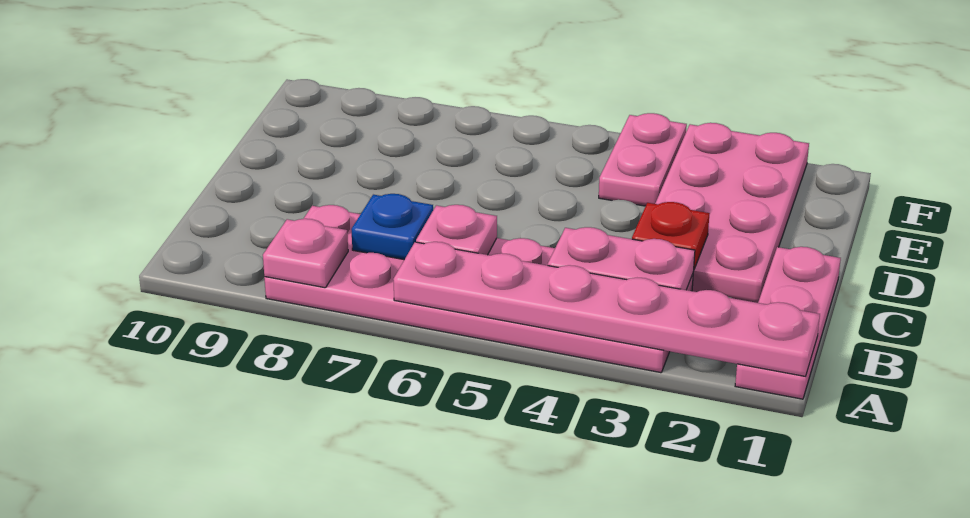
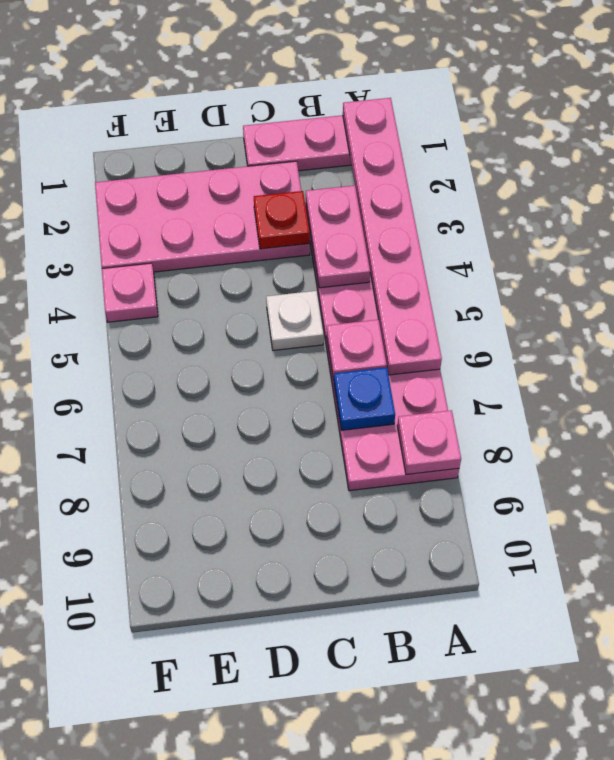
none -> white plate C5 level 1
pink plate E4:F4 level 1 -> pink plate F4 level 1

